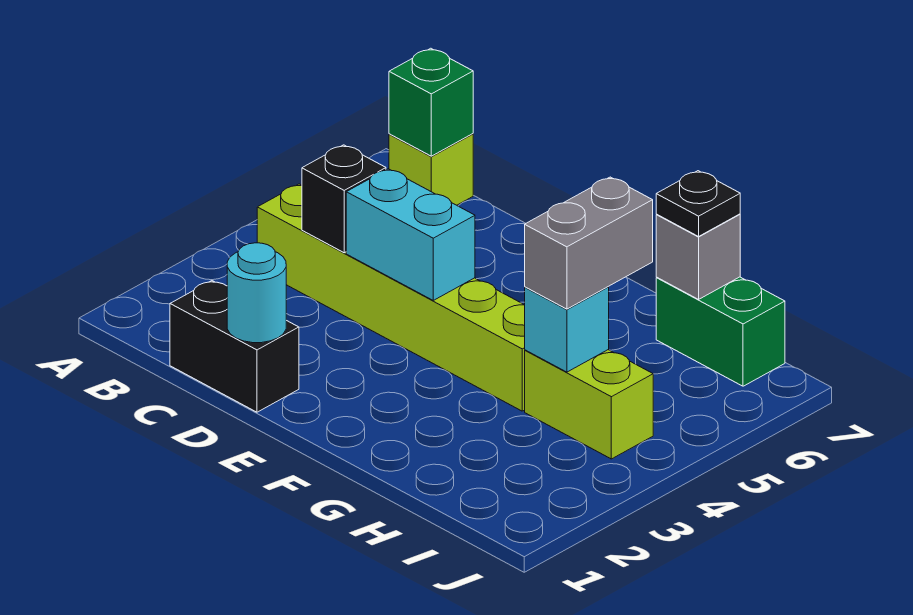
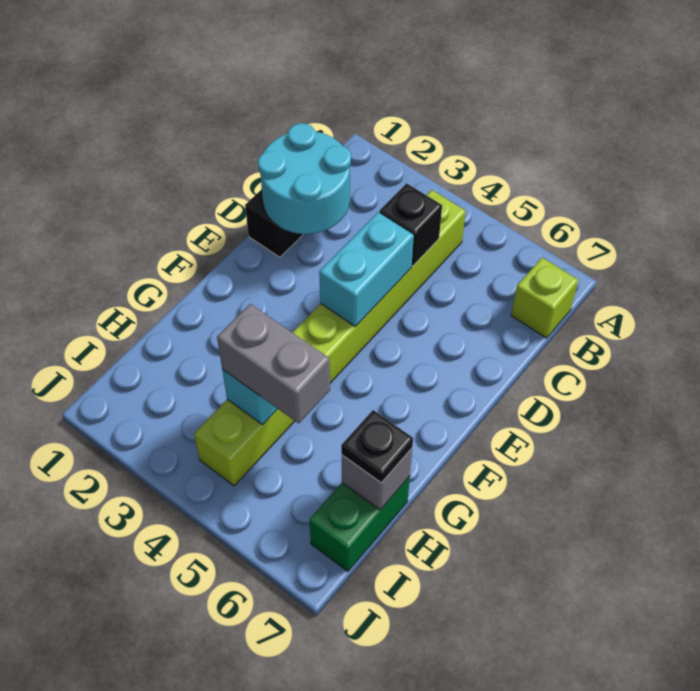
green brick B7 level 2 -> none
cyan round brick D1 level 2 -> cyan round brick C1:D2 level 2

